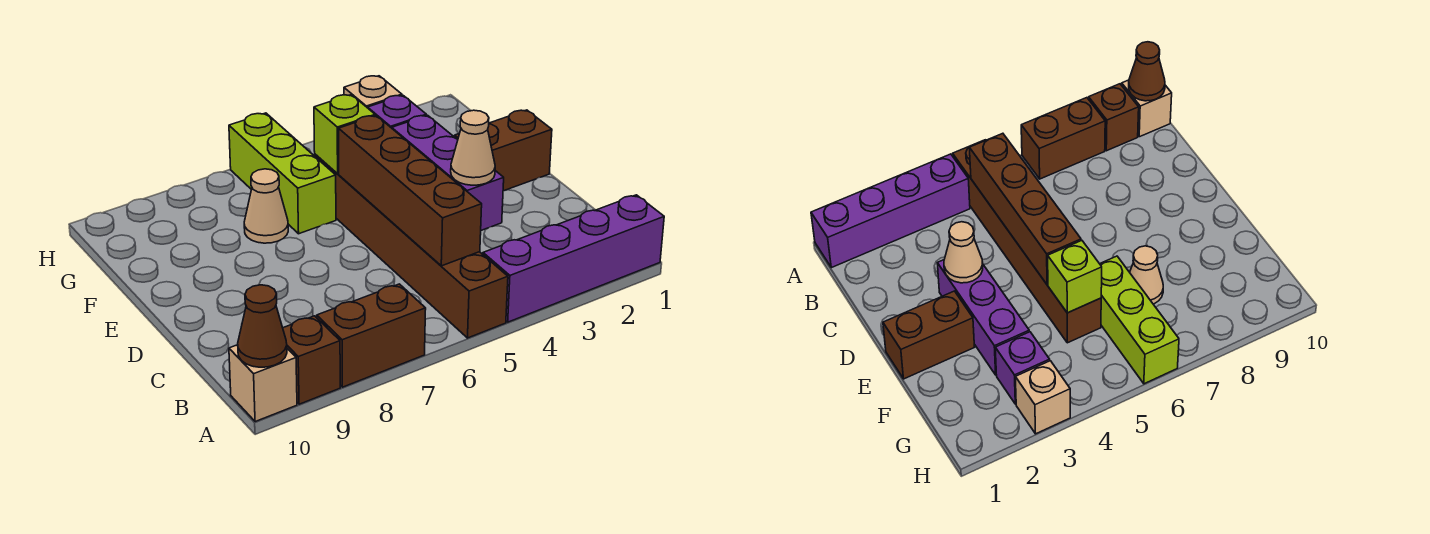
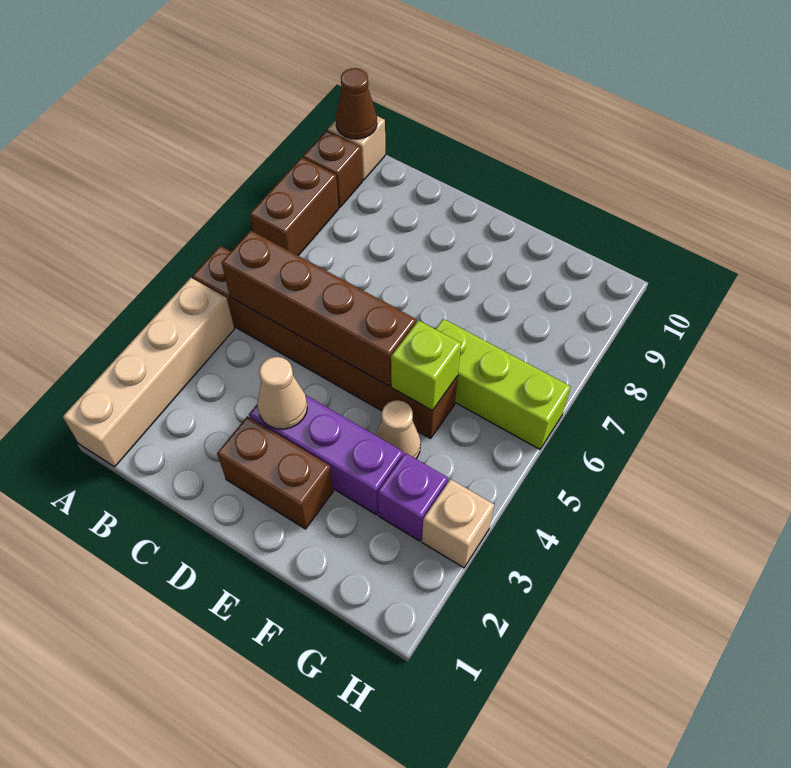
purple brick A1:A4 level 1 -> tan brick A1:A4 level 1
brown brick E1:E2 level 1 -> brown brick D2:E2 level 1
tan cone F7 level 1 -> tan cone F4 level 1

